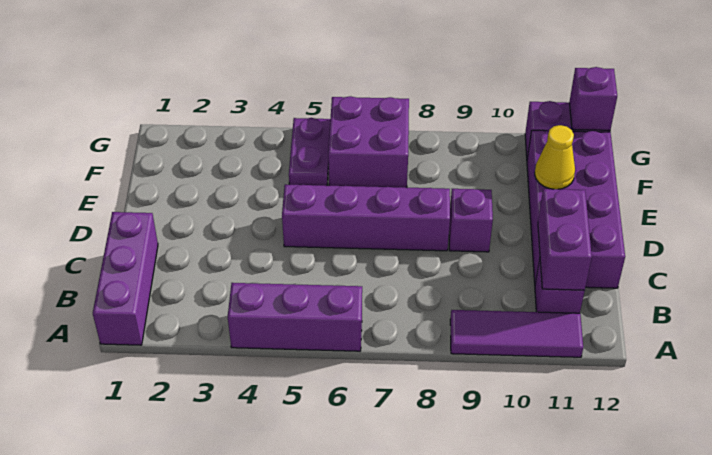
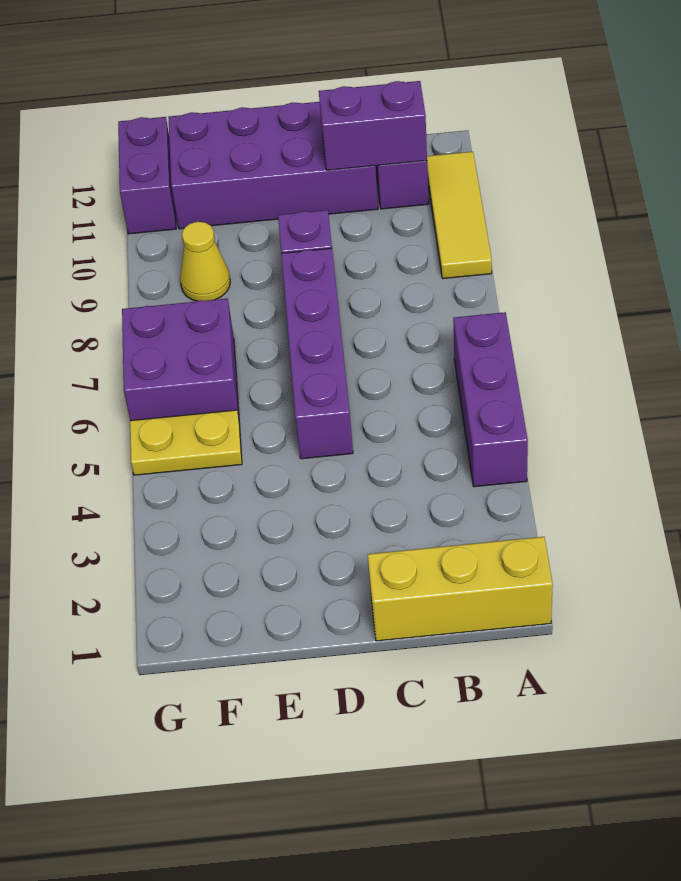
purple brick A1:C1 level 1 -> yellow brick A1:C1 level 1
purple tile A9:A11 level 1 -> yellow tile A9:A11 level 1
yellow cone E11 level 2 -> yellow cone F9 level 1
purple plate F5:G5 level 1 -> yellow plate F5:G5 level 1
purple brick G12 level 2 -> none

